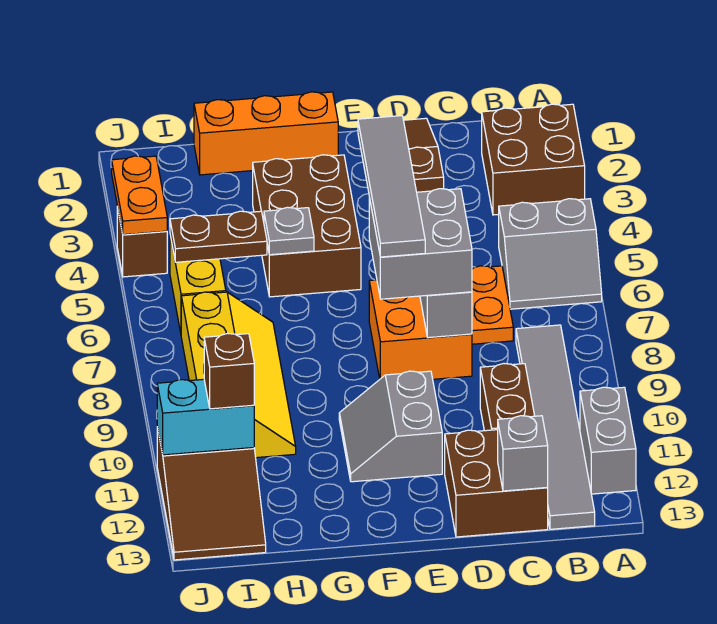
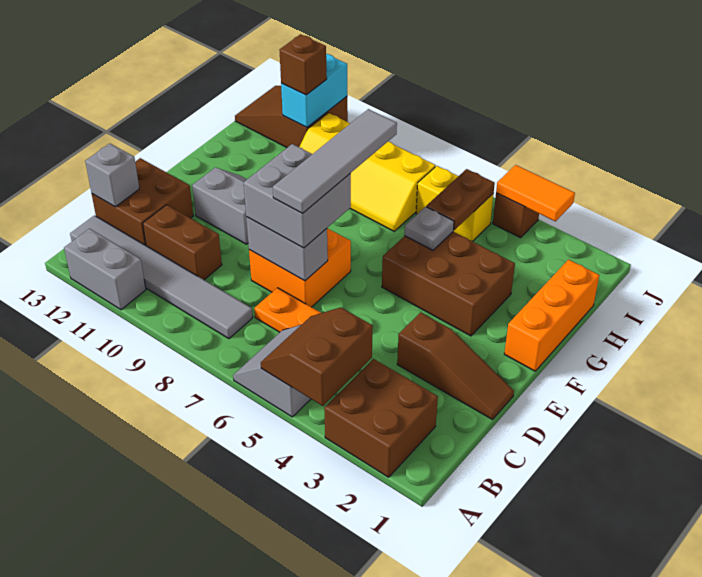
none -> brown slope A4:B5 level 2 top 4
grey tile E5:E8 level 4 -> grey tile D7:G7 level 4
orange plate J3:J4 level 2 -> orange tile J3:J4 level 2

